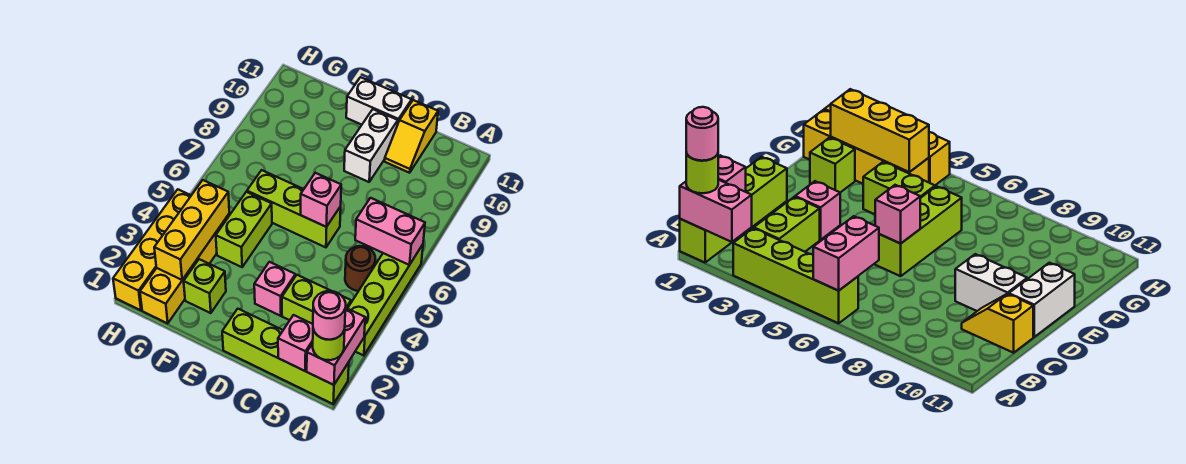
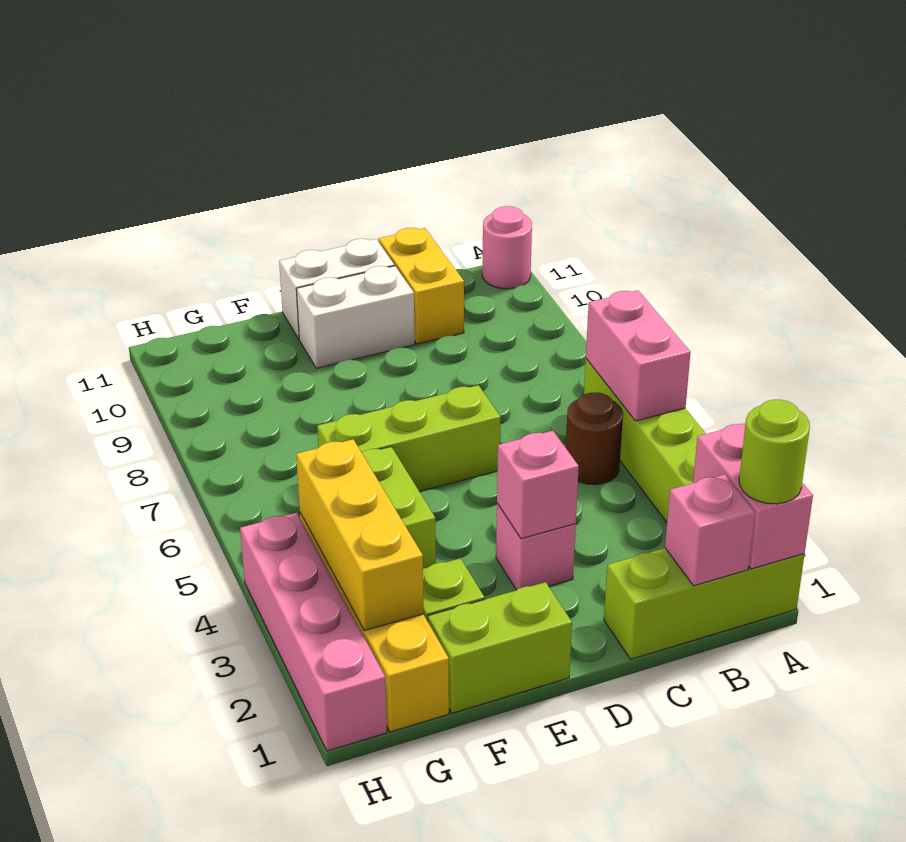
lime brick A1:D1 level 1 -> lime brick A1:C1 level 1
pink round brick A1 level 4 -> pink round brick A11 level 1
pink brick A6:B6 level 2 -> pink brick A5:A6 level 2
lime brick B3:C3 level 1 -> lime brick E1:F1 level 1
yellow slope C10:C11 level 1 top 11 -> yellow brick C10:C11 level 1
pink brick D6 level 2 -> pink brick D3 level 2
white brick D9:D10 level 1 -> white brick D10:E10 level 1
yellow brick H1:H4 level 1 -> pink brick H1:H4 level 1

